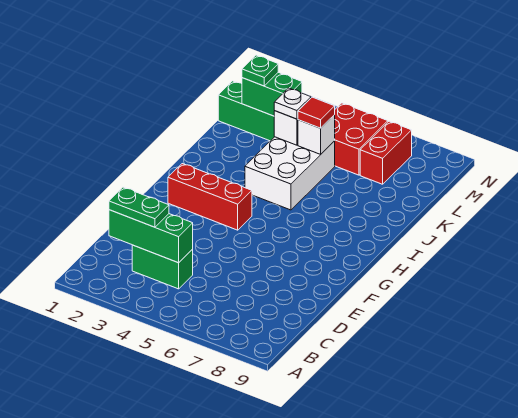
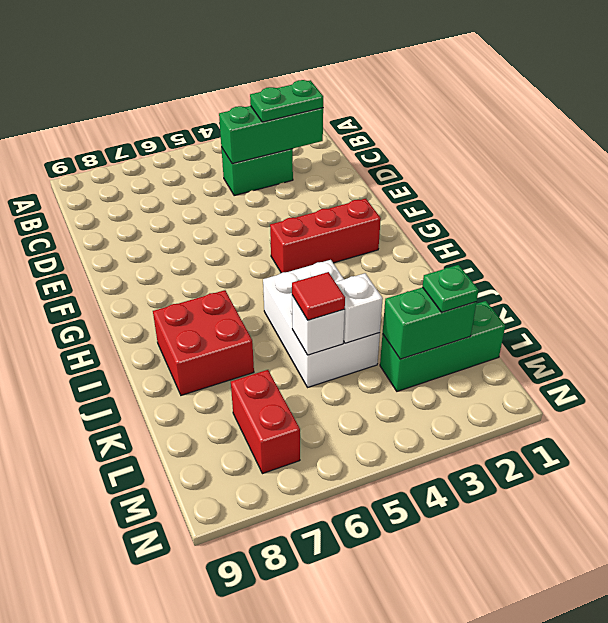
white plate K4 level 3 -> none
red brick L5:M6 level 1 -> red brick I7:J8 level 1

